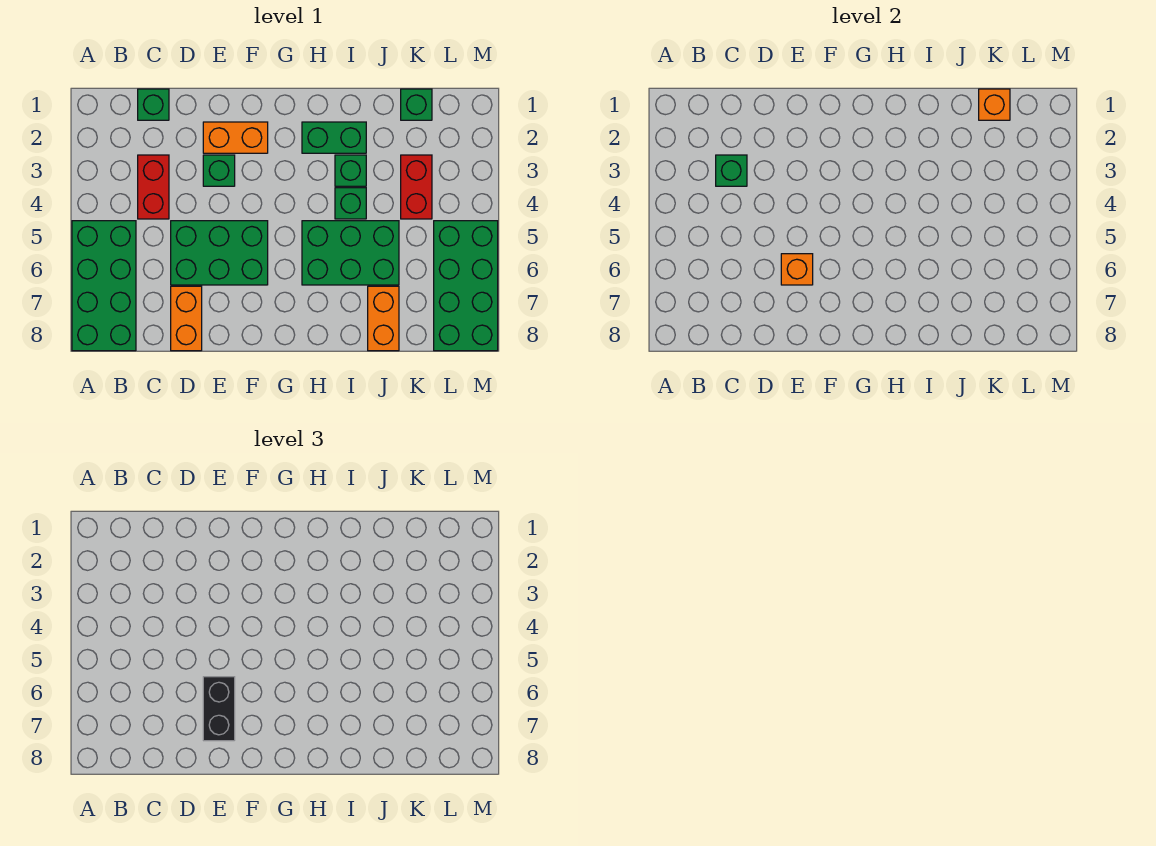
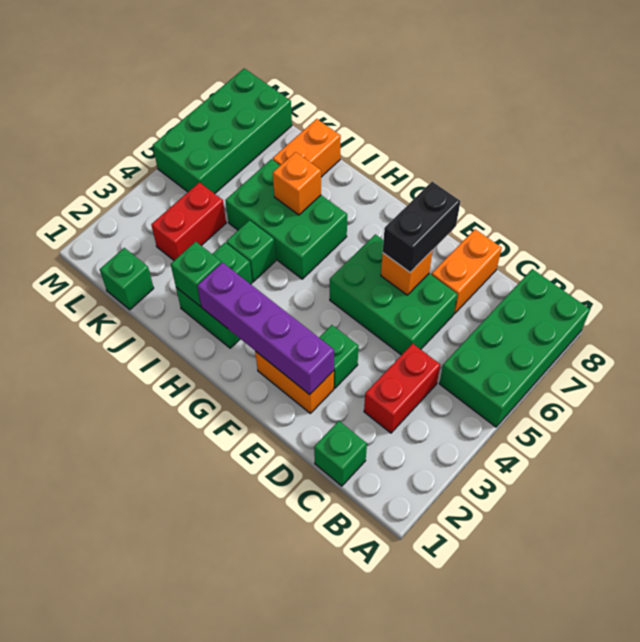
green brick C3 level 2 -> green brick I2 level 2
none -> purple brick E2:H2 level 2
orange brick K1 level 2 -> orange brick I6 level 2

